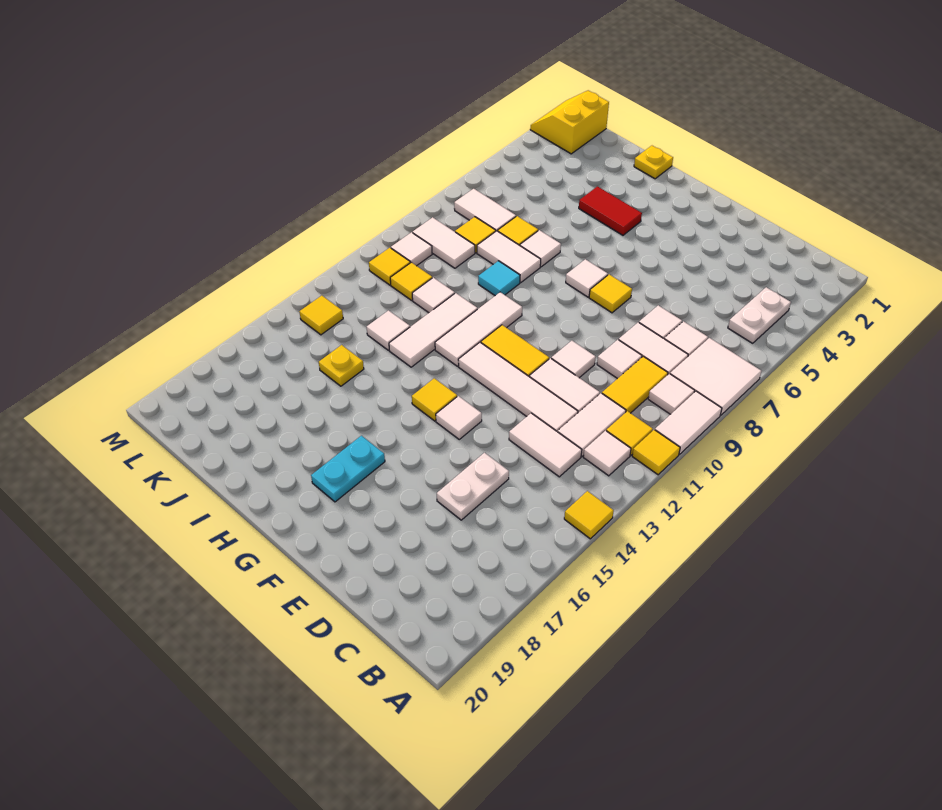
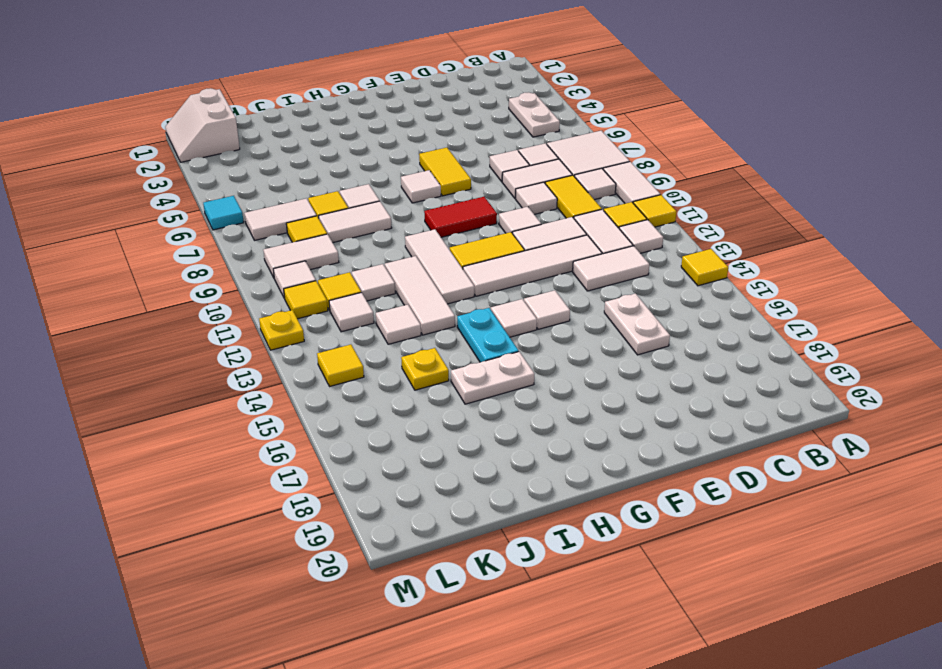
yellow tile F7 level 1 -> yellow tile F6:F7 level 1
yellow tile G14 level 1 -> white tile G14 level 1
cyan plate G17:G18 level 1 -> cyan plate H14:H15 level 1
red tile H4:I4 level 1 -> red tile F9:G9 level 1
none -> white plate H16:I16 level 1
yellow plate I1 level 1 -> yellow plate M12 level 1
cyan tile I9 level 1 -> cyan tile M6 level 1
none -> white tile K12 level 1
yellow slope L1:M2 level 1 top L -> white slope L1:M2 level 1 top L

